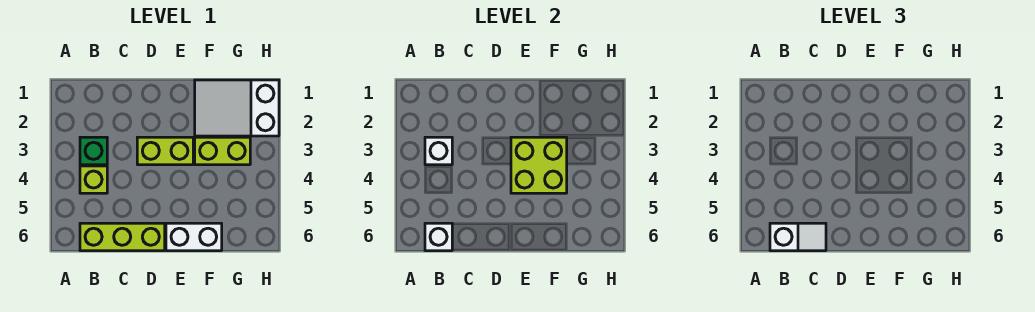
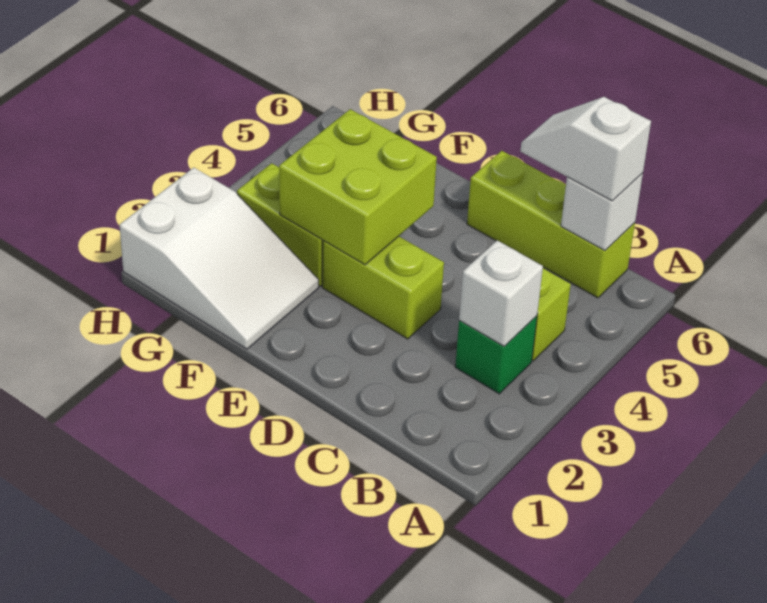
white brick E6:F6 level 1 -> none

